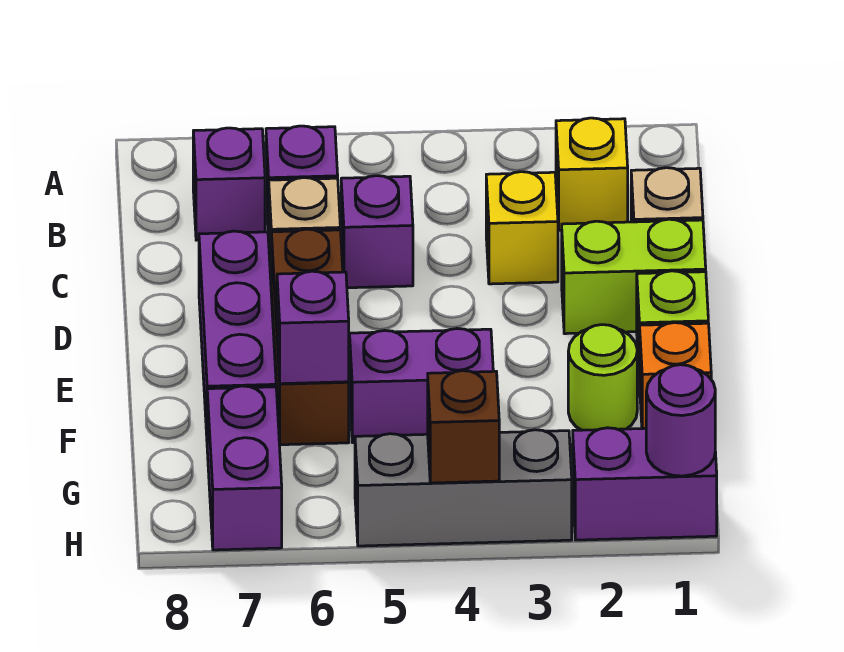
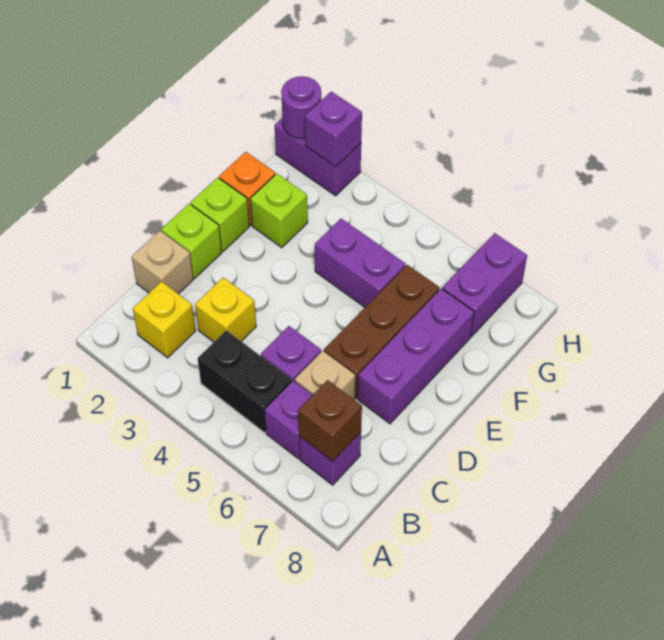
none -> black brick B4:B5 level 1
lime brick D1:D2 level 1 -> lime brick D1 level 1
lime round brick F2 level 1 -> lime brick F2 level 1
purple brick F6 level 2 -> purple brick H2 level 2
grey brick H3:H5 level 1 -> none
brown brick H4 level 2 -> brown brick B7 level 2

